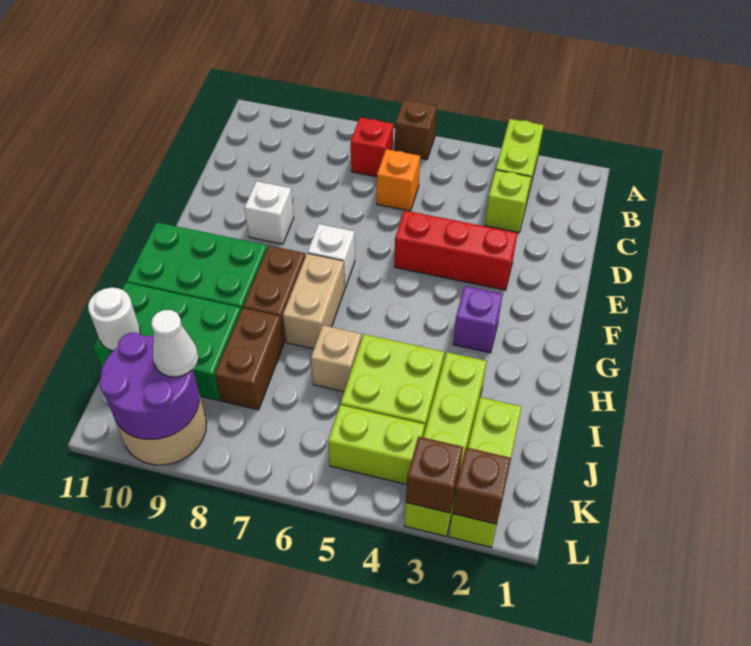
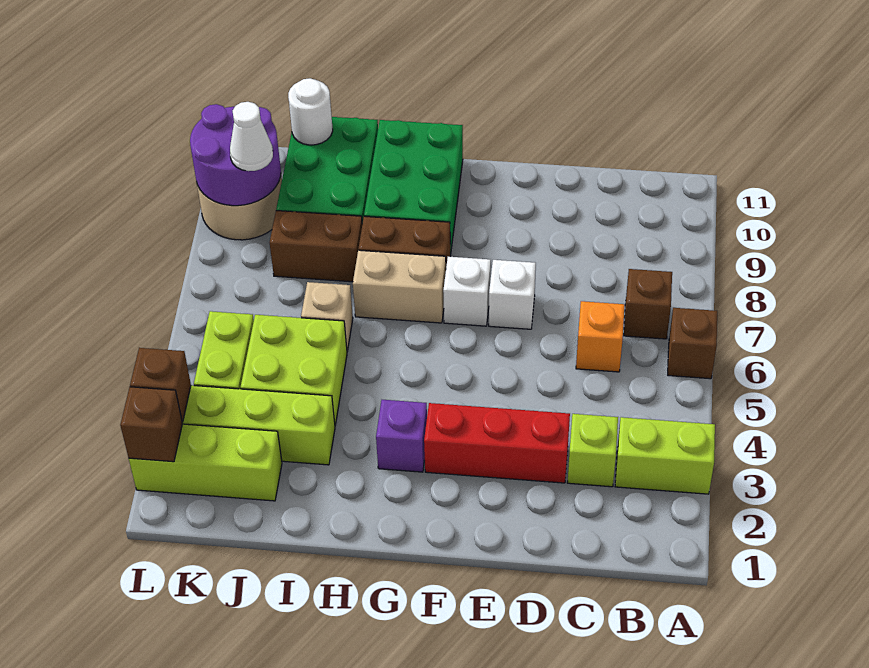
red brick B7 level 1 -> brown brick B7 level 1
red brick E3:E5 level 1 -> red brick D3:F3 level 1
white brick E9 level 1 -> white brick E7 level 1

